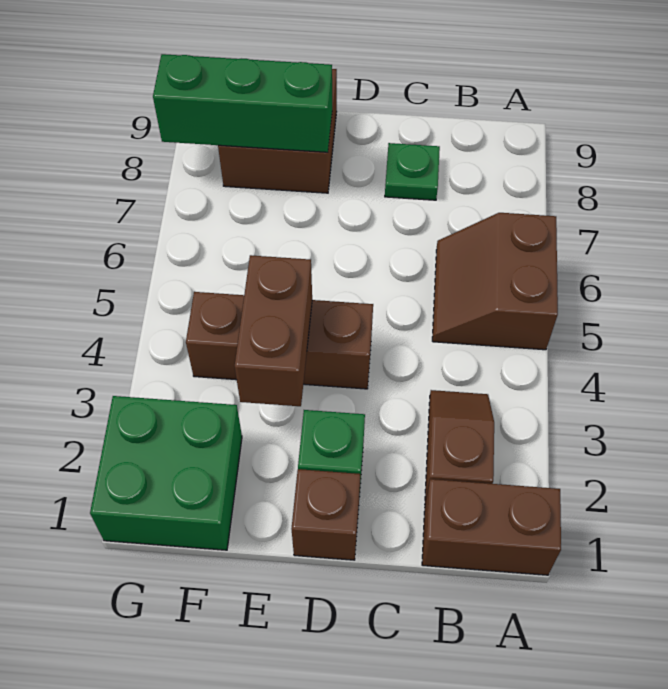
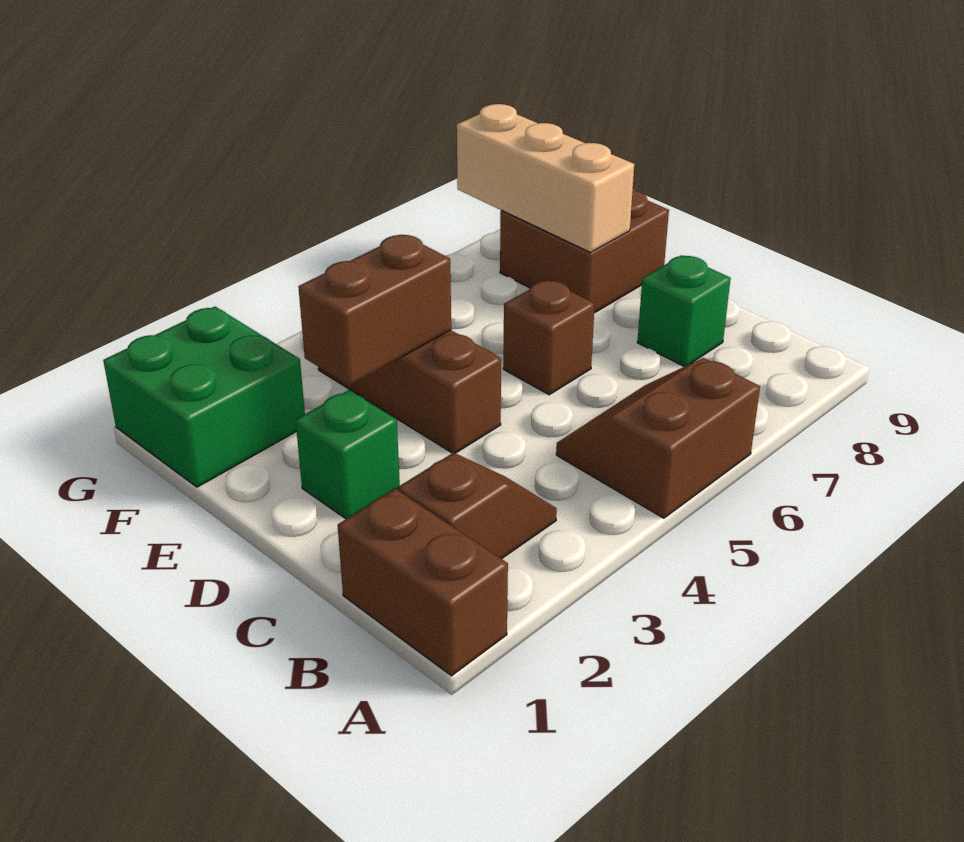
green plate C8 level 1 -> green brick C8 level 1
brown brick D1 level 1 -> brown brick D6 level 1
green brick E8:G8 level 2 -> tan brick E8:G8 level 2

